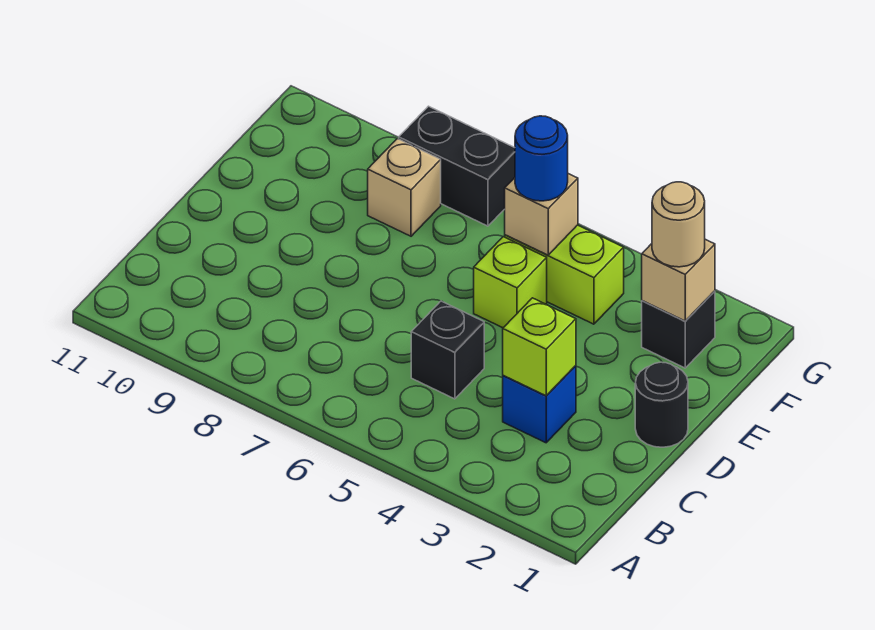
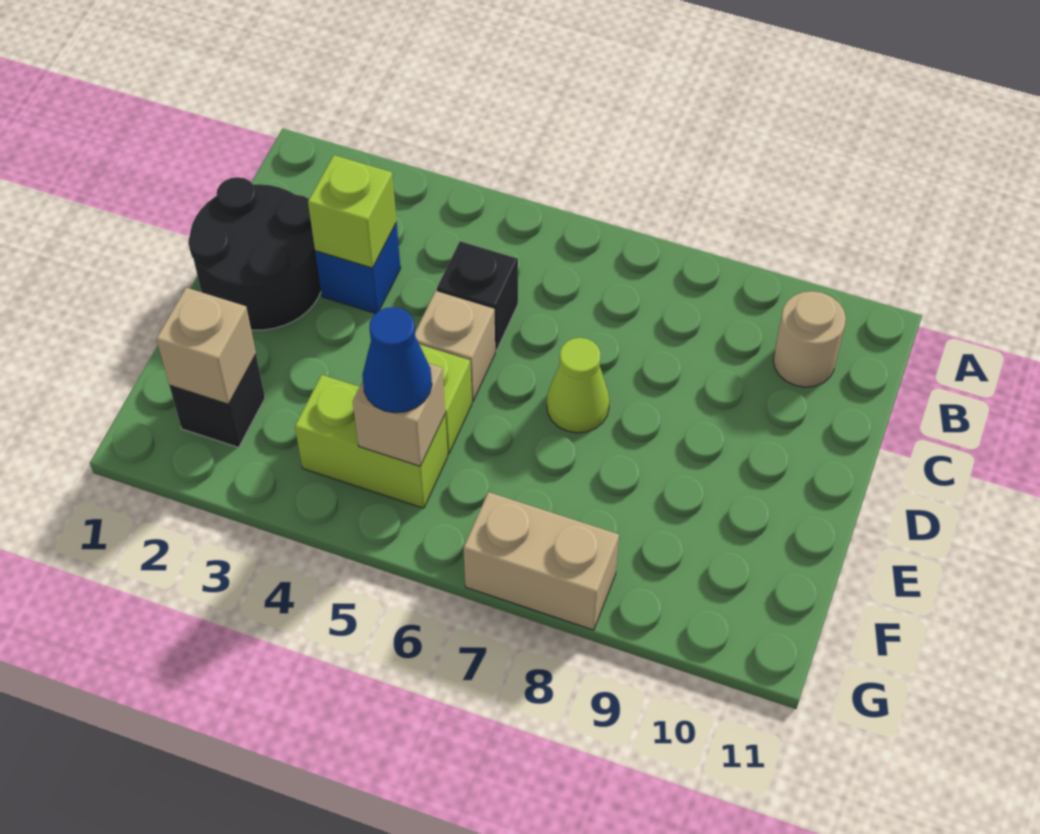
black round brick D1 level 1 -> black round brick C1:D2 level 1
none -> lime cone D7 level 1
tan round brick F2 level 3 -> tan round brick B10 level 1
blue round brick F5 level 3 -> blue cone F5 level 3
tan brick F8 level 1 -> tan brick D5 level 1
black brick G7:G8 level 1 -> tan brick G7:G8 level 1

